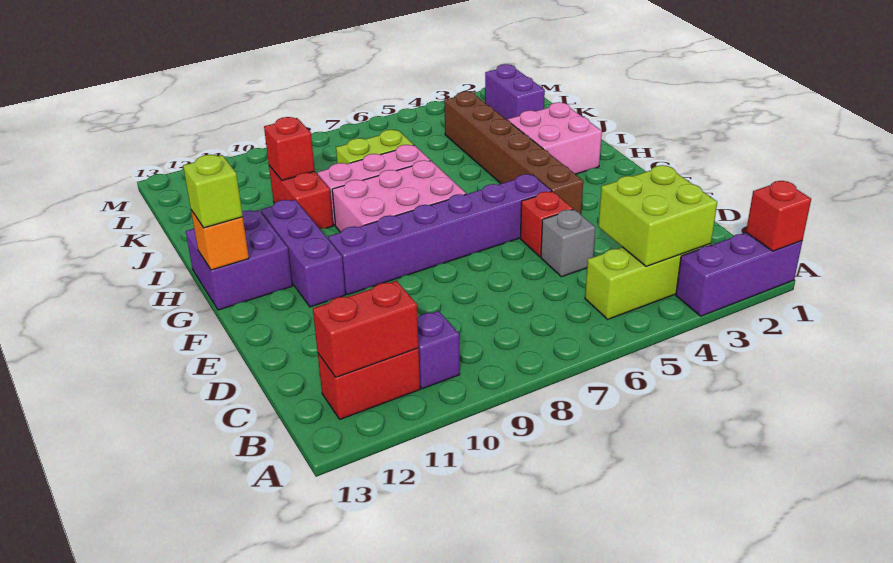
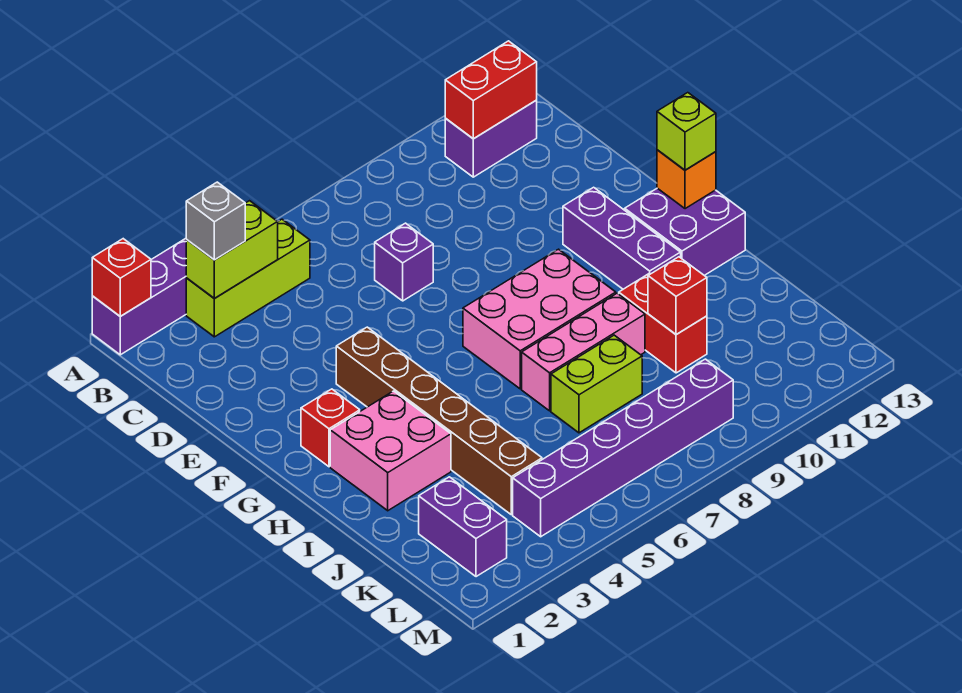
lime brick B3:C4 level 2 -> lime brick B3:B4 level 2
purple brick B10 level 1 -> purple brick D7 level 1
red brick B11:B12 level 1 -> purple brick B11:B12 level 1
grey brick D5 level 1 -> grey brick B3 level 3
red brick E5 level 1 -> red brick G2 level 1
purple brick F5:F10 level 1 -> purple brick L4:L9 level 1

